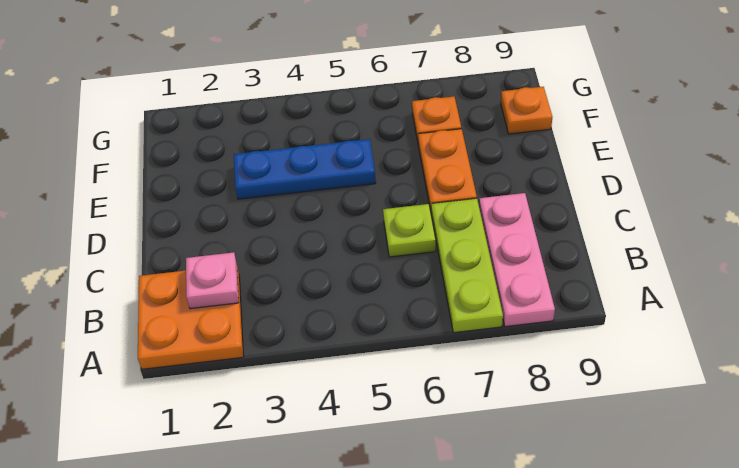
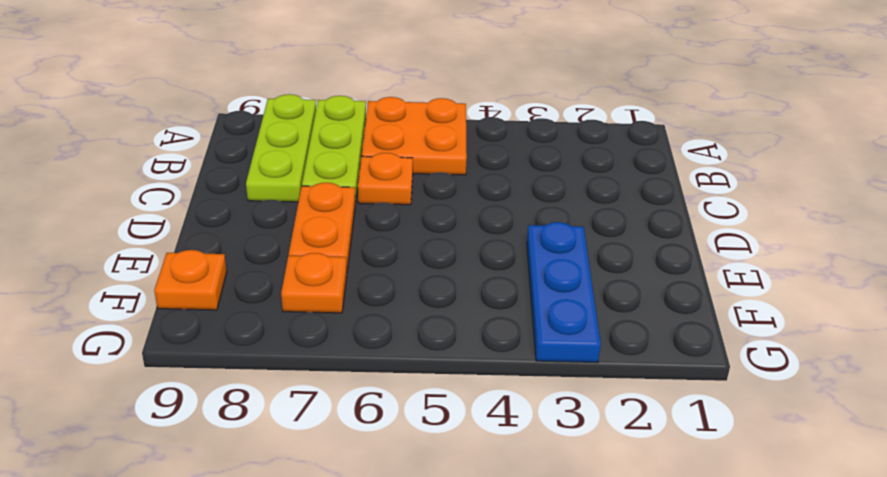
orange plate A1:B2 level 1 -> orange plate A5:B6 level 1
pink plate A8:C8 level 1 -> lime plate A8:C8 level 1
pink plate B2 level 2 -> none
lime plate C6 level 1 -> orange plate C6 level 1
blue plate E3:E5 level 1 -> blue plate E3:G3 level 1

